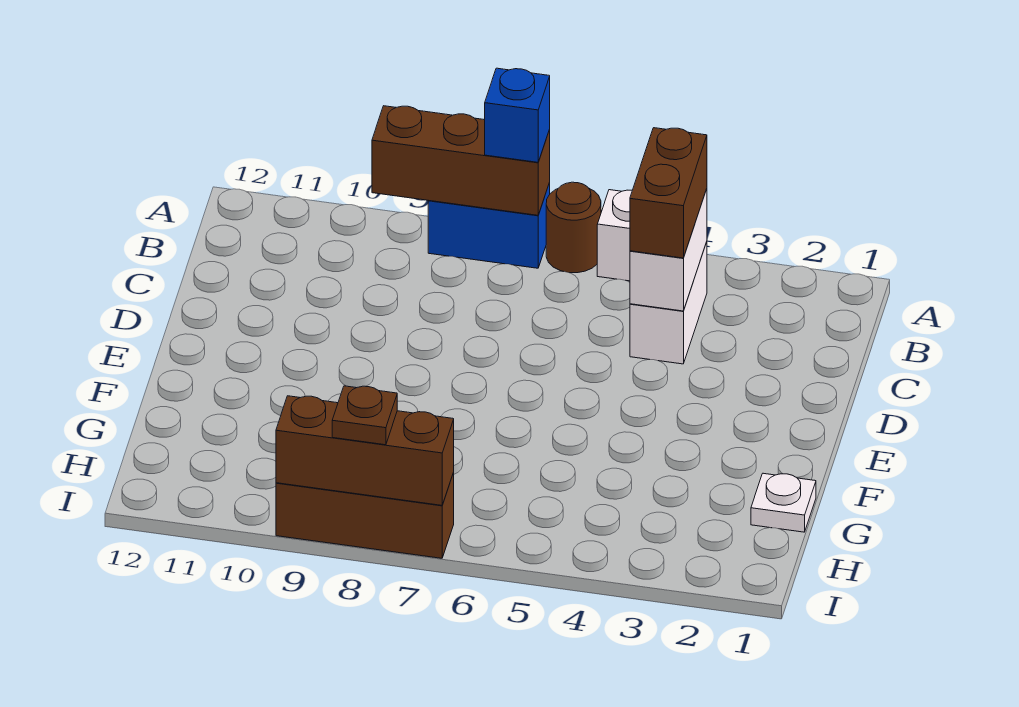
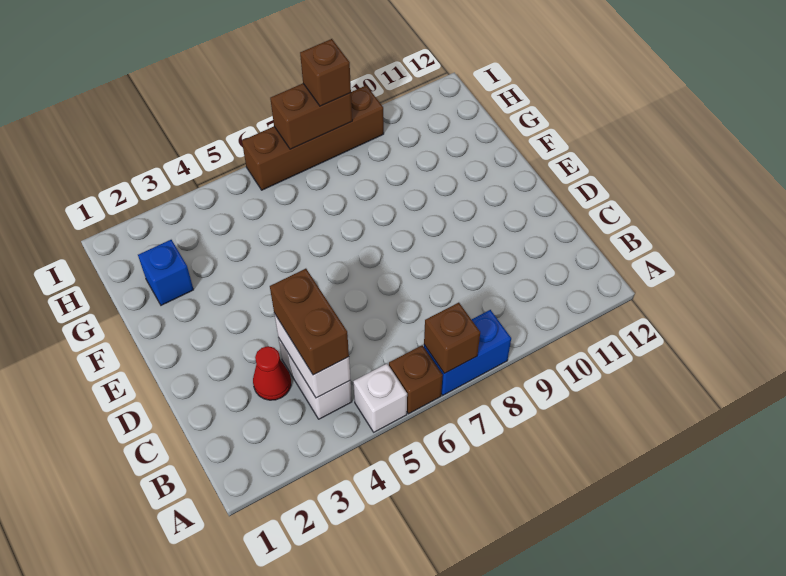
brown round brick A6 level 1 -> brown brick A6 level 1
brown brick A7:A9 level 2 -> brown brick A7 level 2
blue brick A7 level 3 -> blue brick G2 level 1
none -> red cone C3 level 1
white plate G1 level 1 -> none
brown brick I7:I9 level 1 -> brown brick I6:I9 level 1
brown brick I7:I9 level 2 -> brown brick I7:I8 level 2
brown plate I8 level 3 -> brown brick I8 level 3

